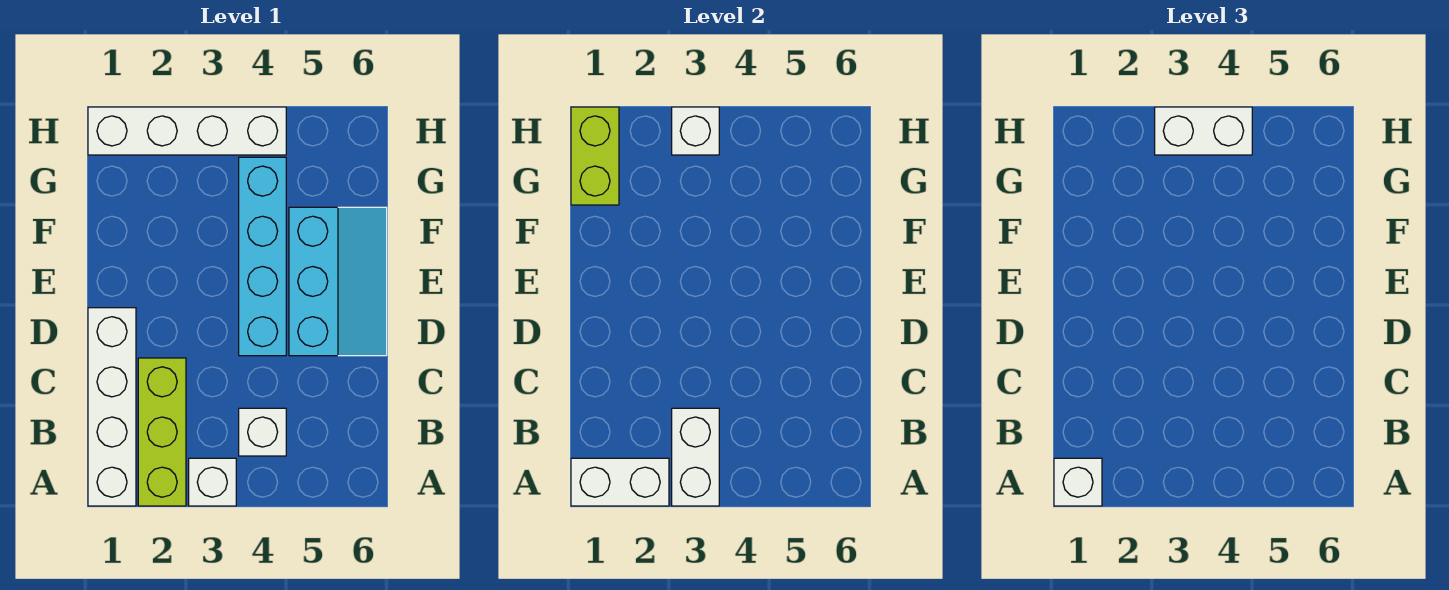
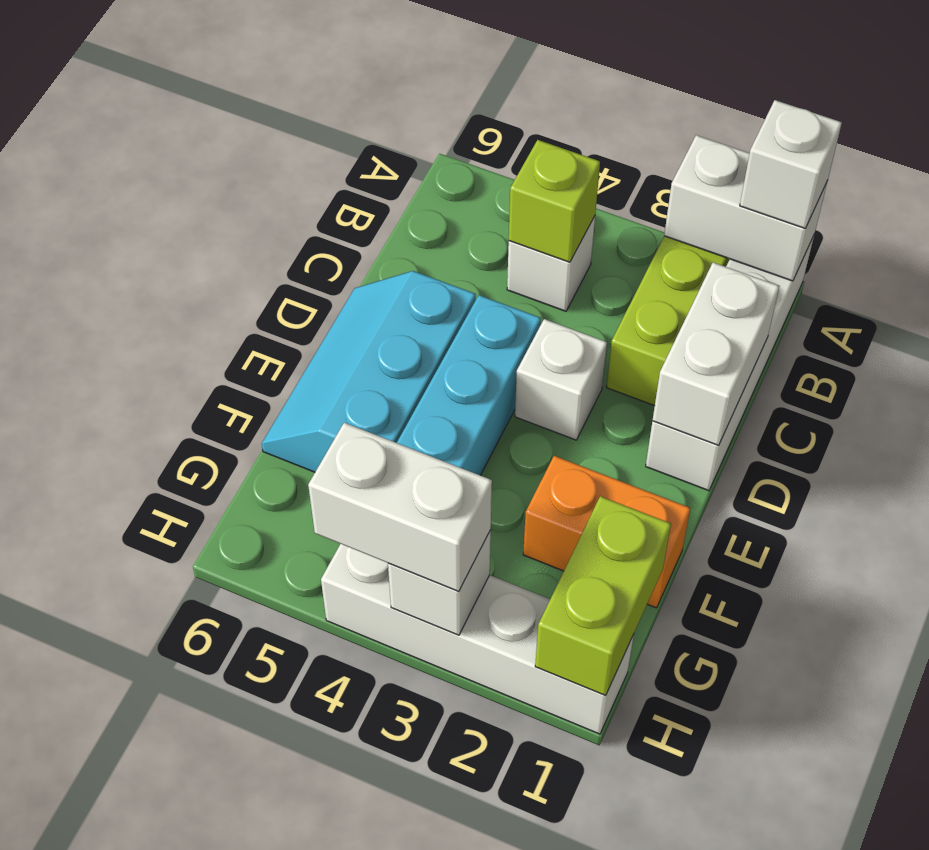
white brick A3 level 1 -> white brick D3 level 1
white brick A3:B3 level 2 -> white brick C1:D1 level 2
none -> lime brick B4 level 2
none -> orange brick F1:F2 level 1

